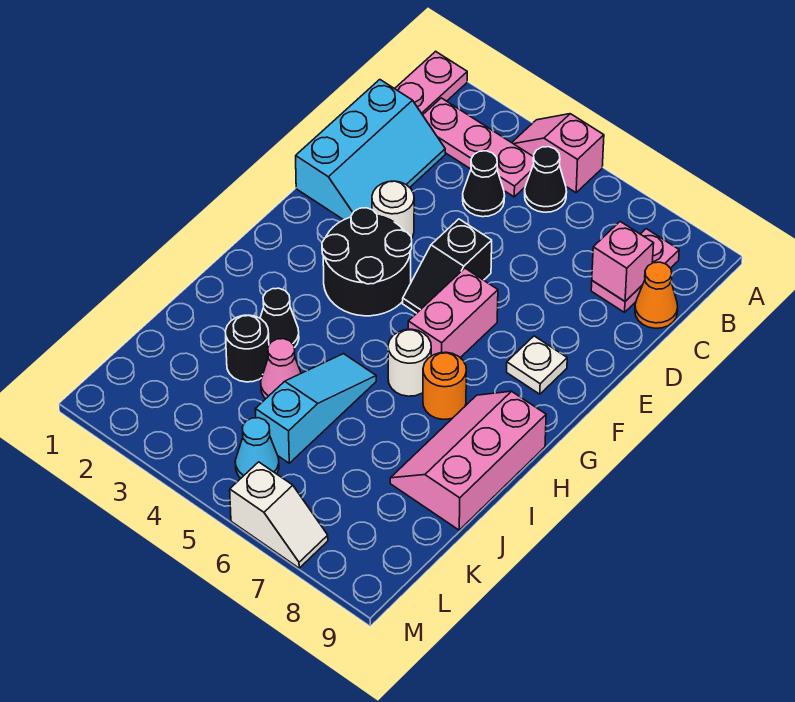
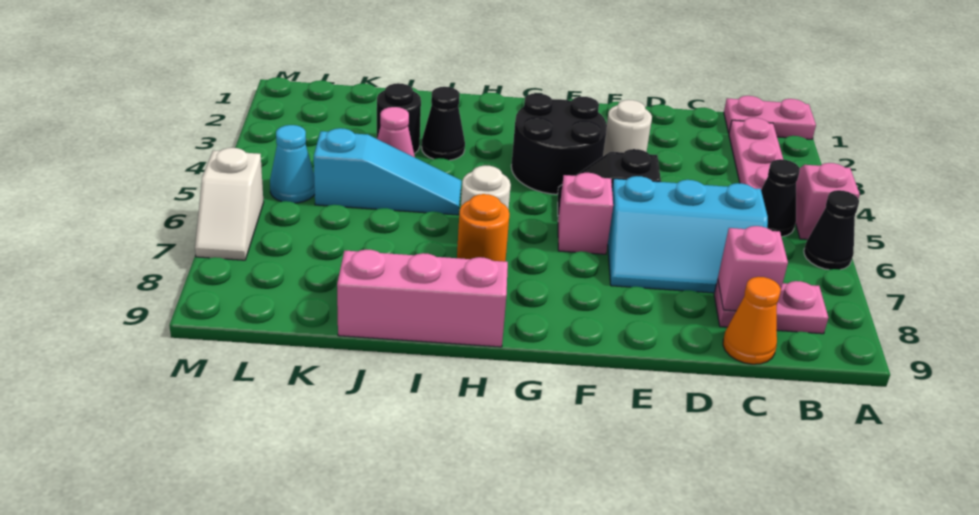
cyan slope C1:E2 level 1 top 1 -> cyan slope C6:E7 level 1 top 6
black cone C4 level 1 -> black cone A6 level 1
pink brick F6:G6 level 1 -> pink brick F6 level 1
white plate F8 level 1 -> none

